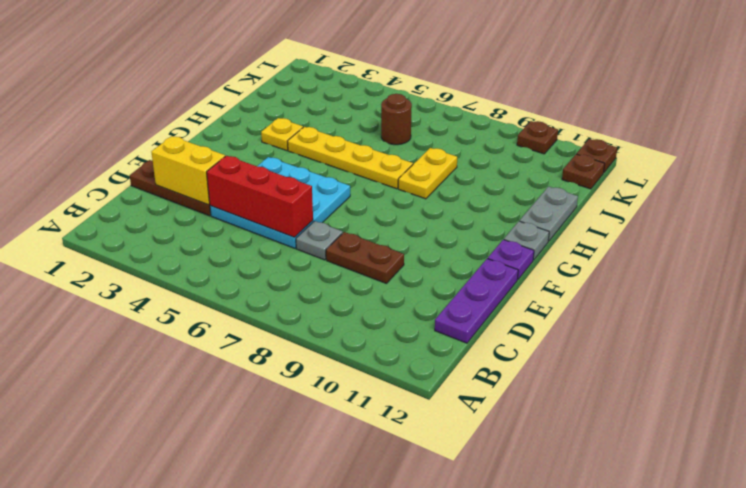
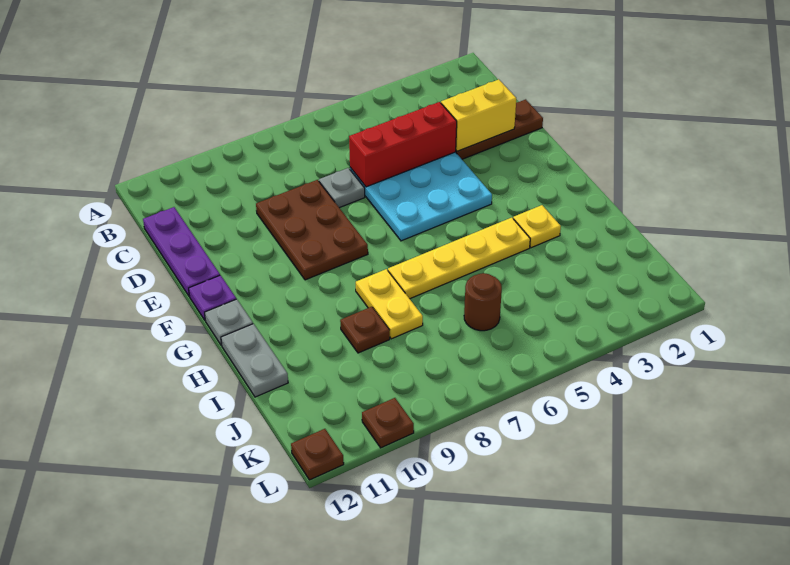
brown plate D8:D9 level 1 -> brown plate D8:F9 level 1
brown plate K12 level 1 -> brown plate I9 level 1

